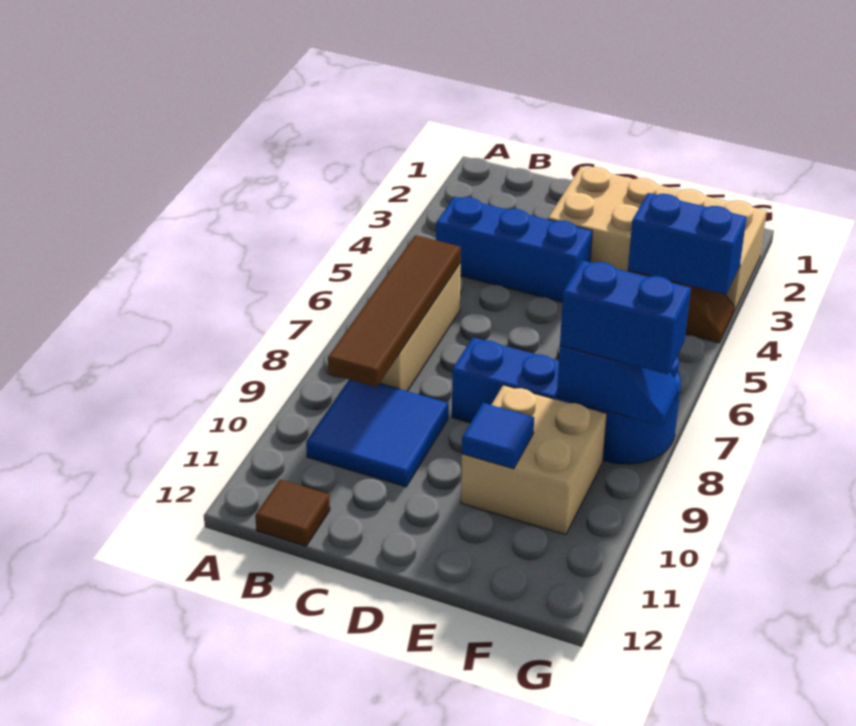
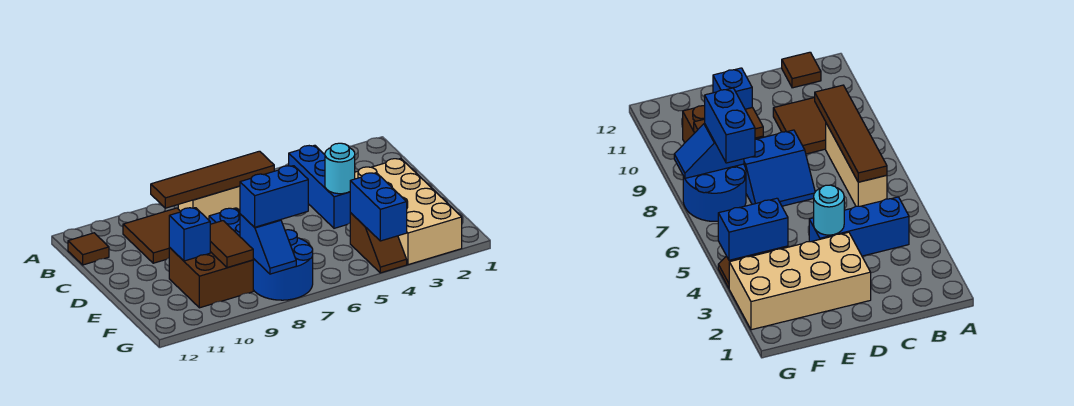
blue tile B9:C10 level 1 -> brown tile B9:C10 level 1
none -> cyan round brick D4 level 2
tan brick E9:F10 level 1 -> brown brick E9:F10 level 1
none -> brown tile E9:F9 level 2
blue tile E10 level 2 -> blue brick E10 level 2
blue brick F8:G8 level 3 -> blue brick F7:F8 level 3

